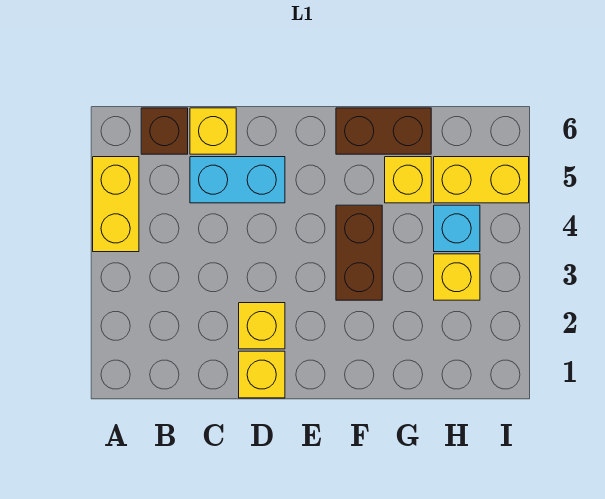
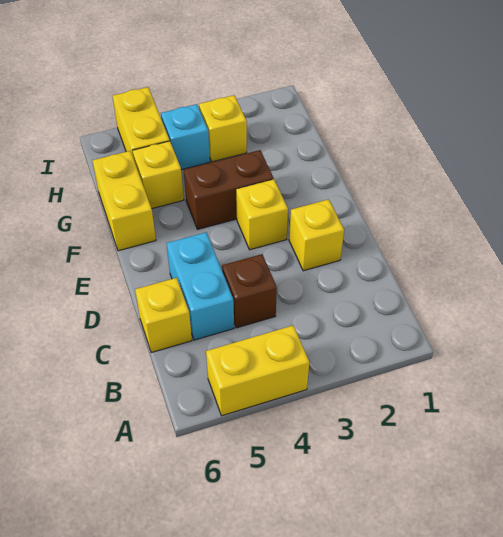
brown brick B6 level 1 -> brown brick C4 level 1
yellow brick D1 level 1 -> yellow brick E3 level 1
brown brick F6:G6 level 1 -> yellow brick F6:G6 level 1

